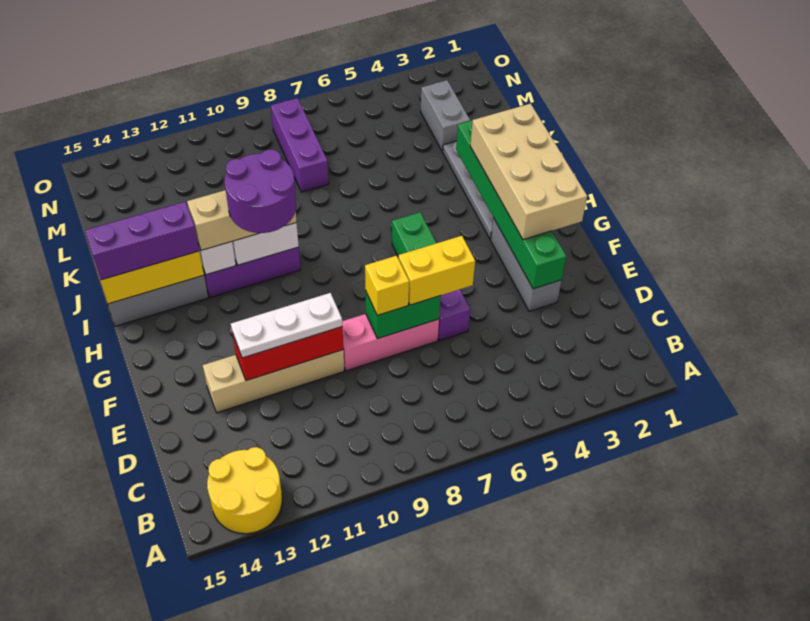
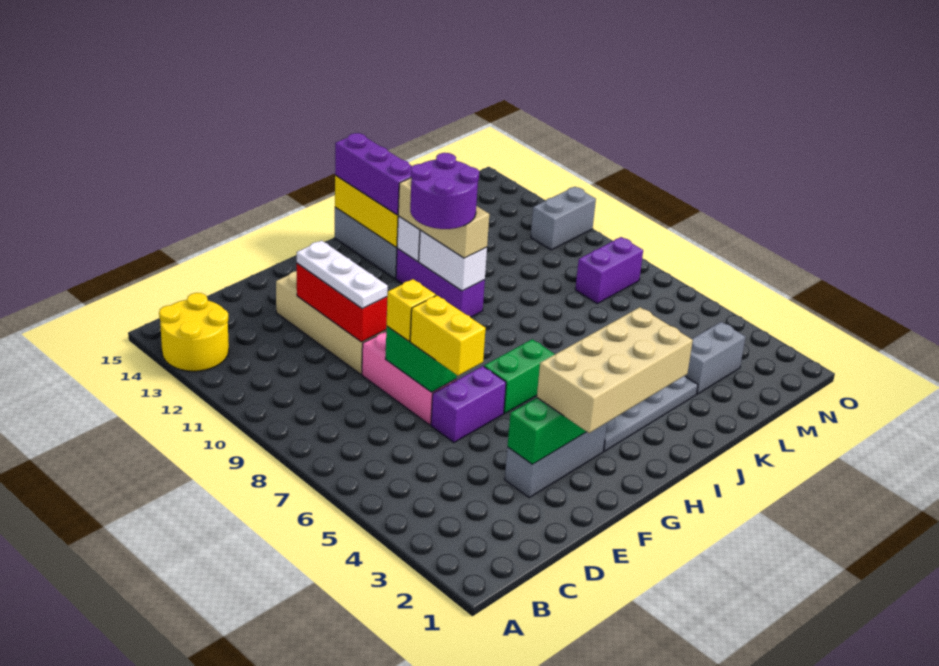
purple brick L8:N8 level 1 -> purple brick M8:N8 level 1
none -> grey brick N11:O11 level 1

